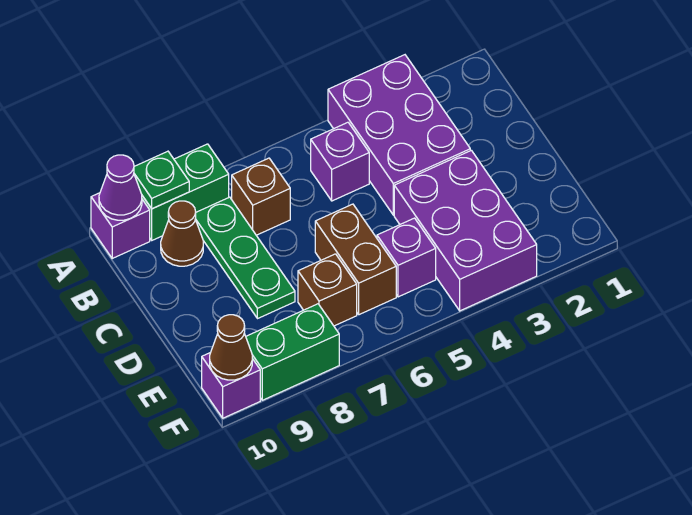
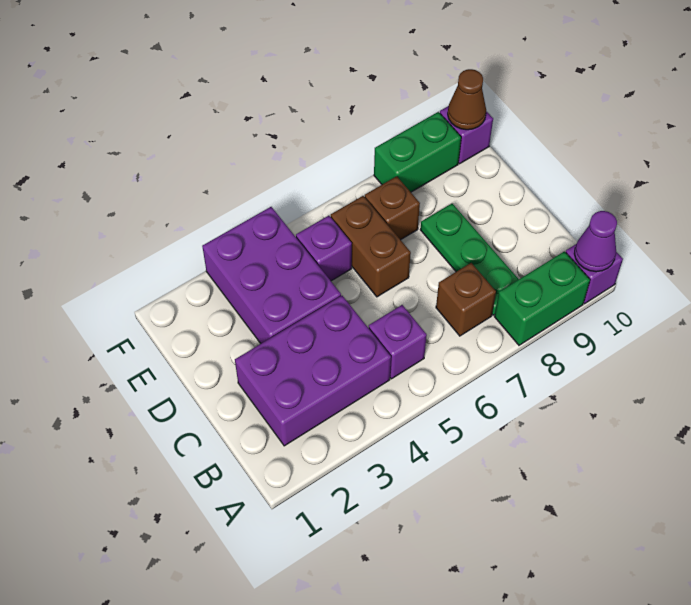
purple brick A3:C4 level 1 -> purple brick B2:C4 level 1
green plate A9 level 2 -> none
brown cone B9 level 1 -> none

